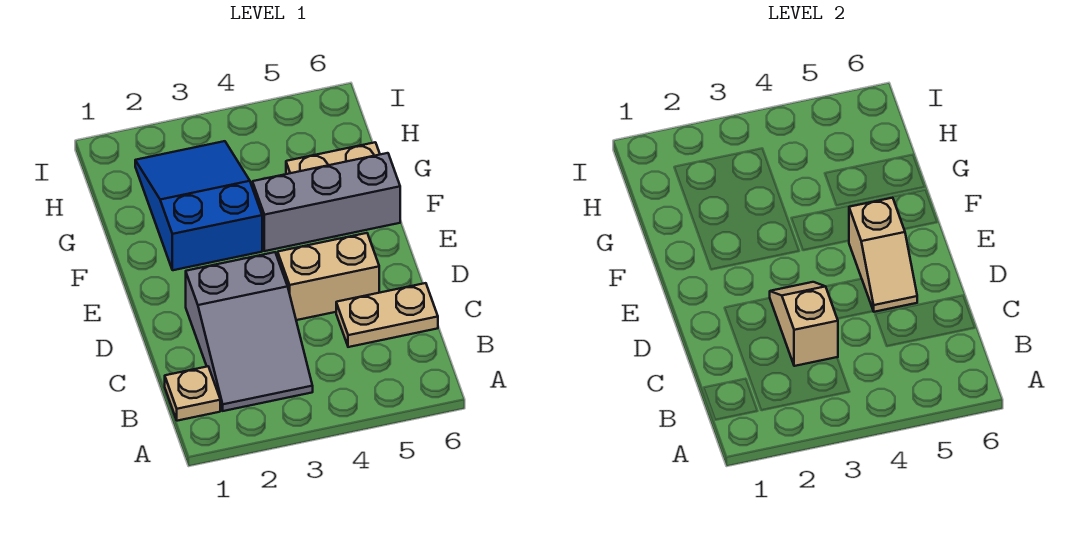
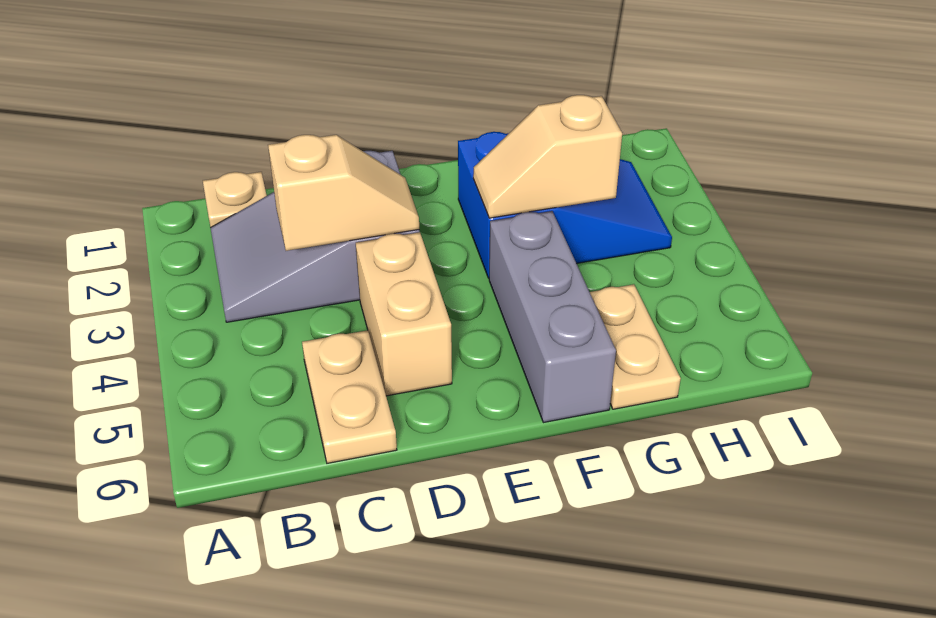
tan slope D5:E5 level 2 top E -> tan slope F3:G3 level 2 top G

